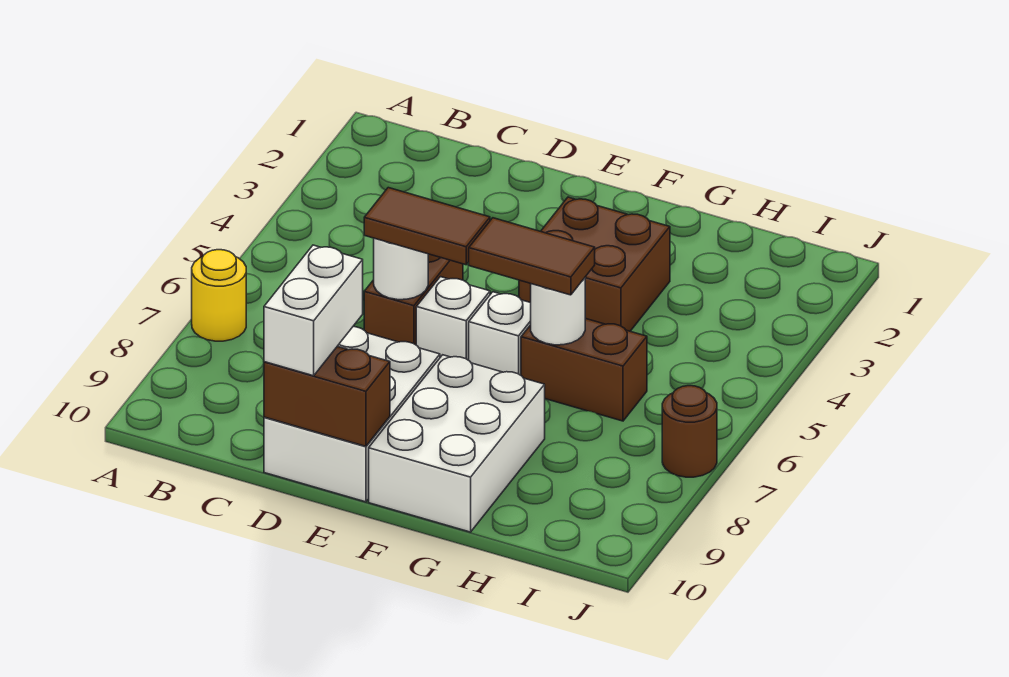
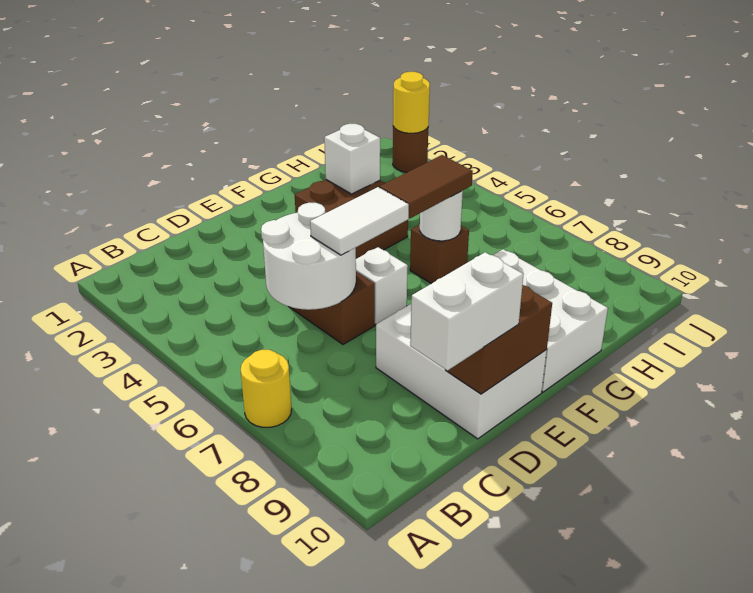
white round brick D6 level 2 -> white round brick C5:D6 level 2
brown tile D6:E6 level 3 -> white tile D6:E6 level 3
white brick D9:D10 level 3 -> white brick C10:D10 level 3
white brick F6 level 1 -> white brick G3 level 2
brown brick G6:H6 level 1 -> brown brick G6 level 1
none -> yellow round brick J2 level 2
brown round brick J7 level 1 -> brown round brick J2 level 1

